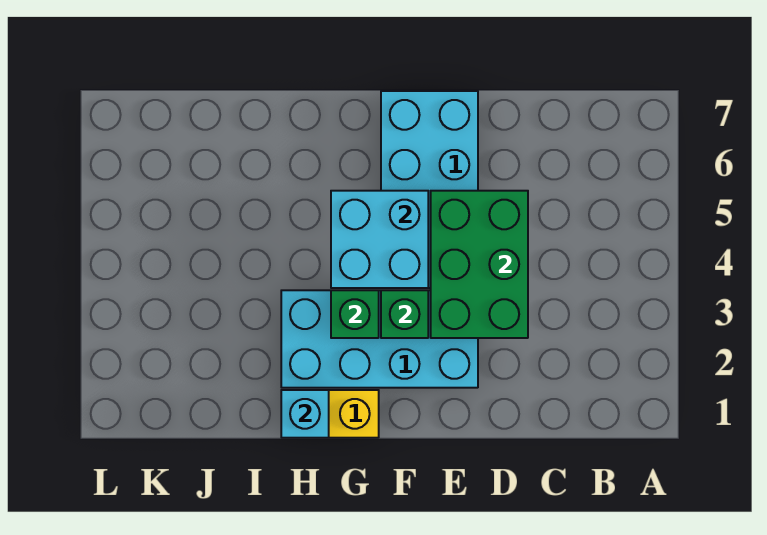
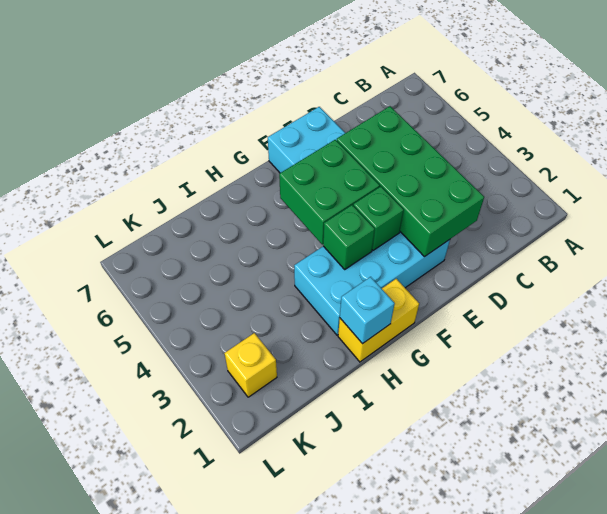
green brick D3:E5 level 2 -> green brick D2:E5 level 2
cyan brick F4:G5 level 2 -> green brick F4:G5 level 2
none -> yellow brick K2 level 1

